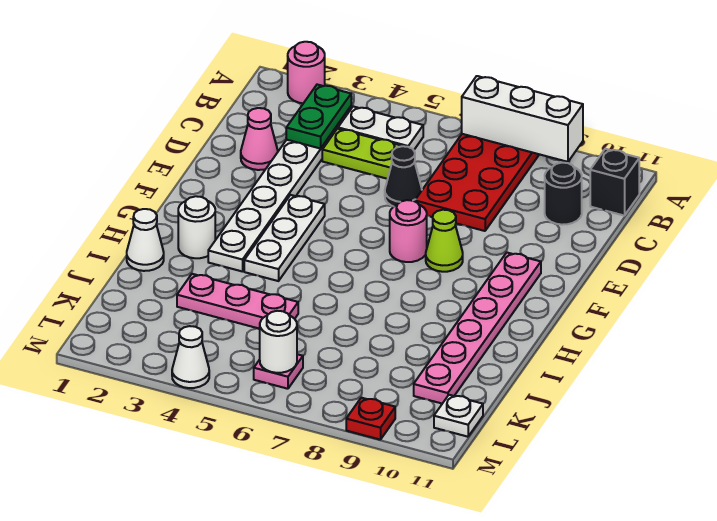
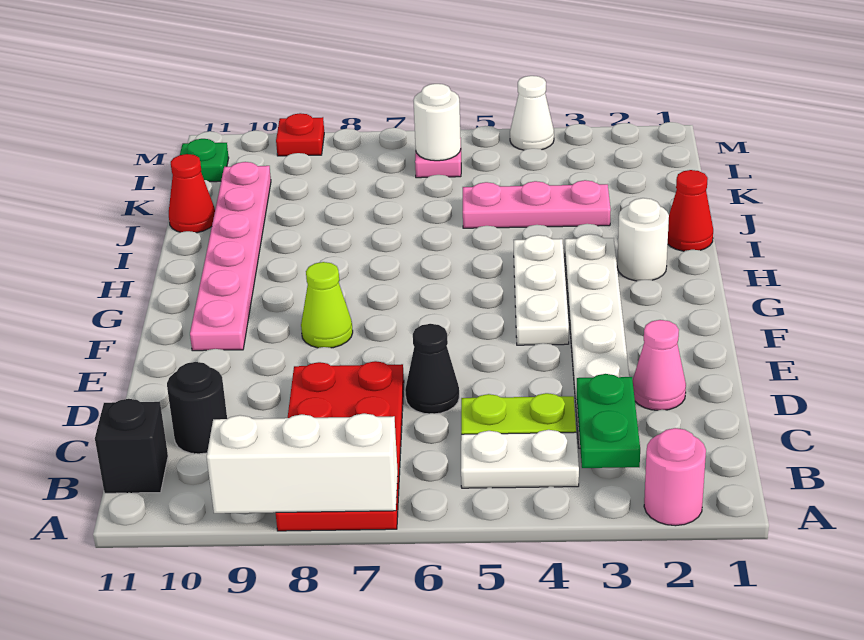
pink round brick F7 level 1 -> none
white cone I1 level 1 -> red cone I1 level 1
none -> red cone J11 level 1
white plate L11 level 1 -> green plate L11 level 1

